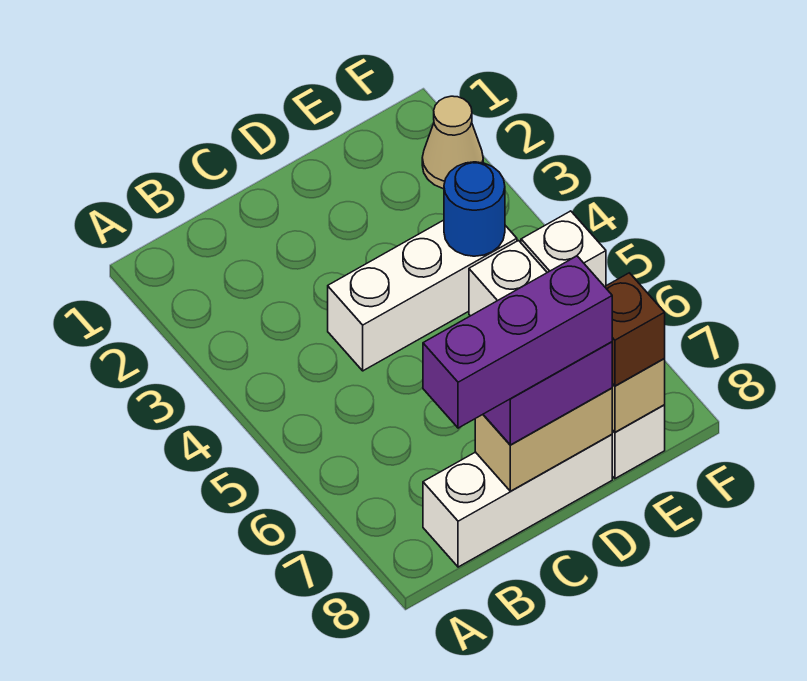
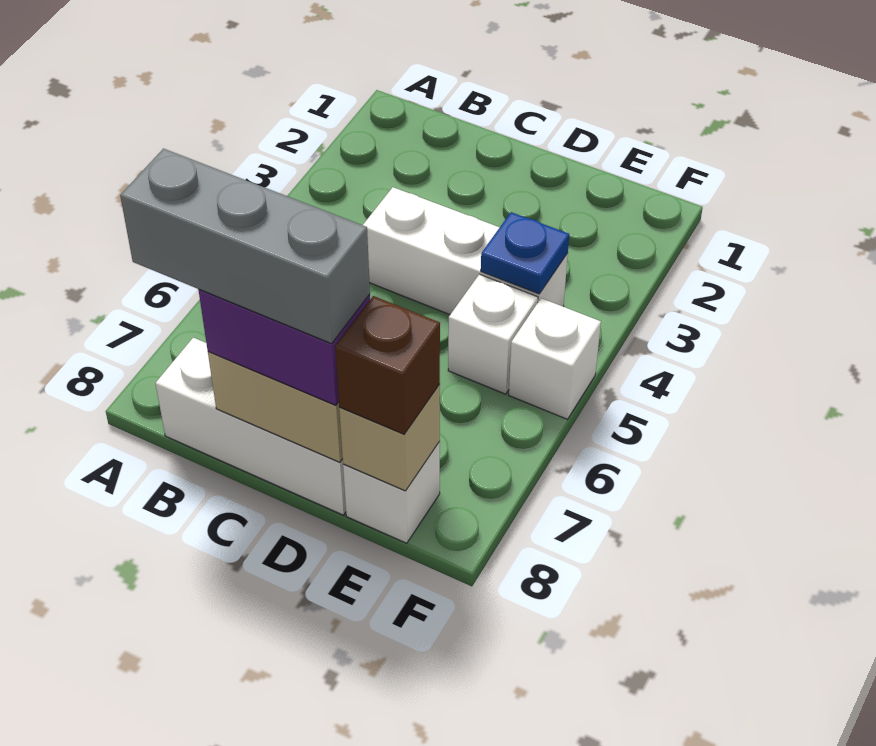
purple brick B8:D8 level 4 -> grey brick B8:D8 level 4
blue round brick E4 level 2 -> blue plate E4 level 2
tan cone F2 level 1 -> none

